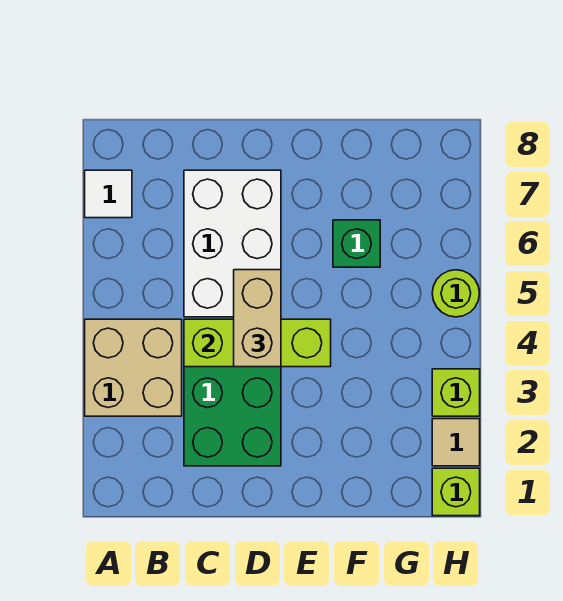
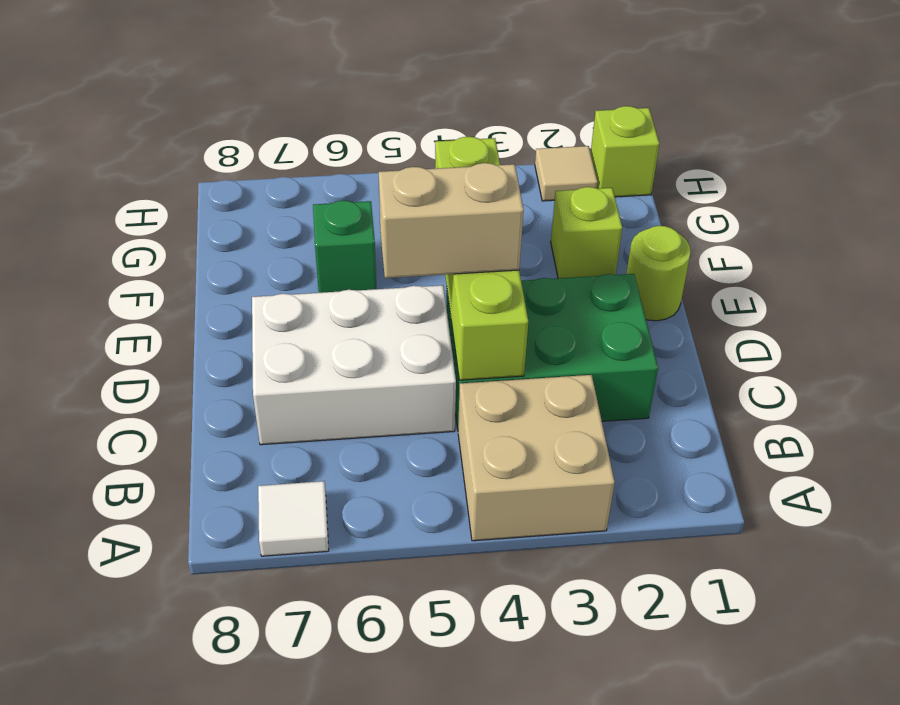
lime brick C4:E4 level 2 -> lime brick C4:F4 level 2
lime brick H3 level 1 -> lime brick F2 level 1
lime round brick H5 level 1 -> lime round brick E1 level 1

